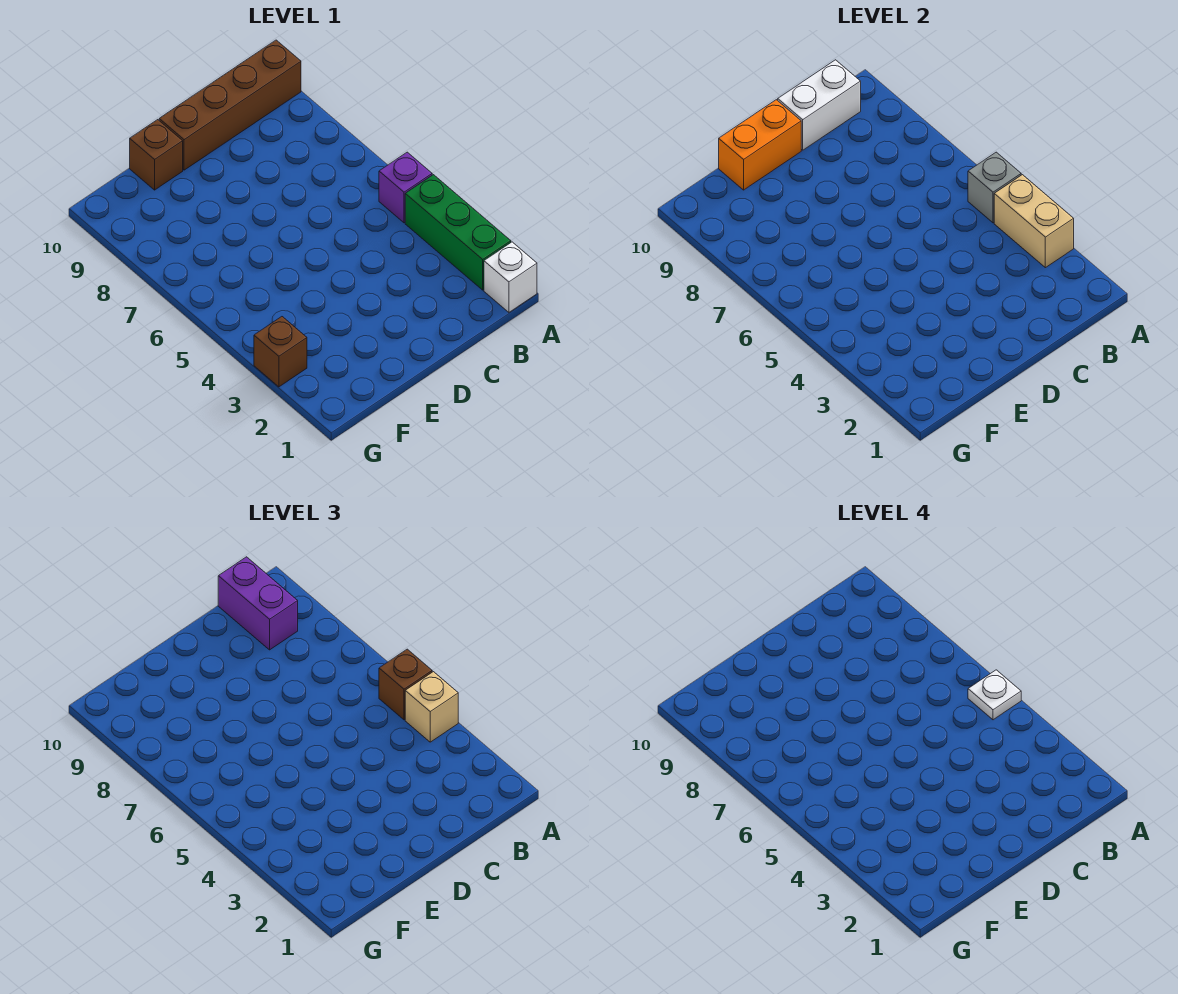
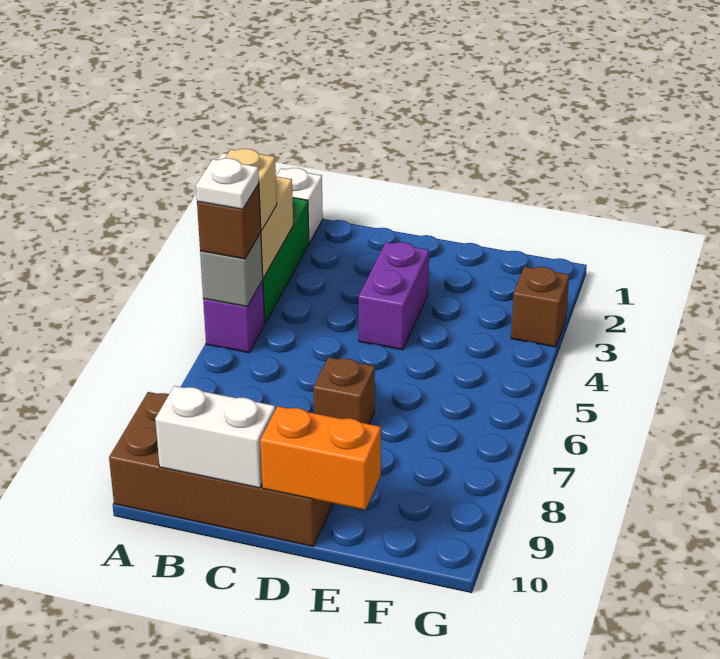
brown brick A10:D10 level 1 -> brown brick A9:D10 level 1
purple brick B9:B10 level 3 -> purple brick D3:D4 level 1
brown brick E10 level 1 -> brown brick D7 level 1

